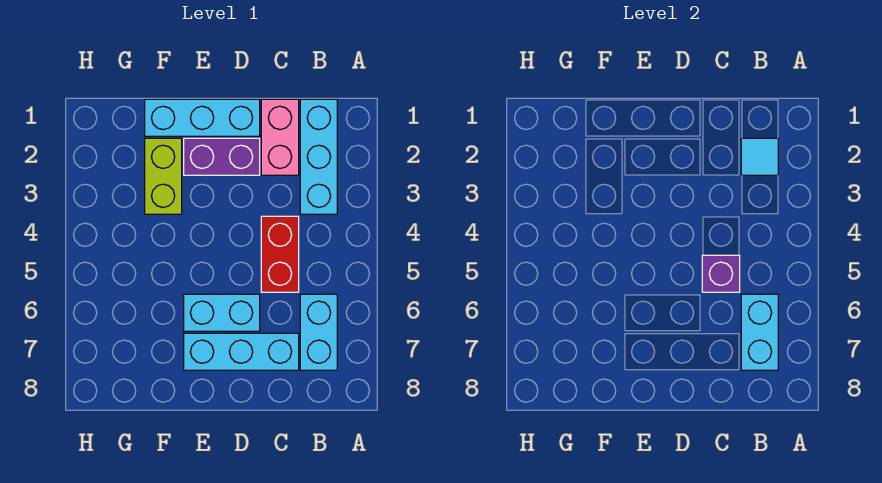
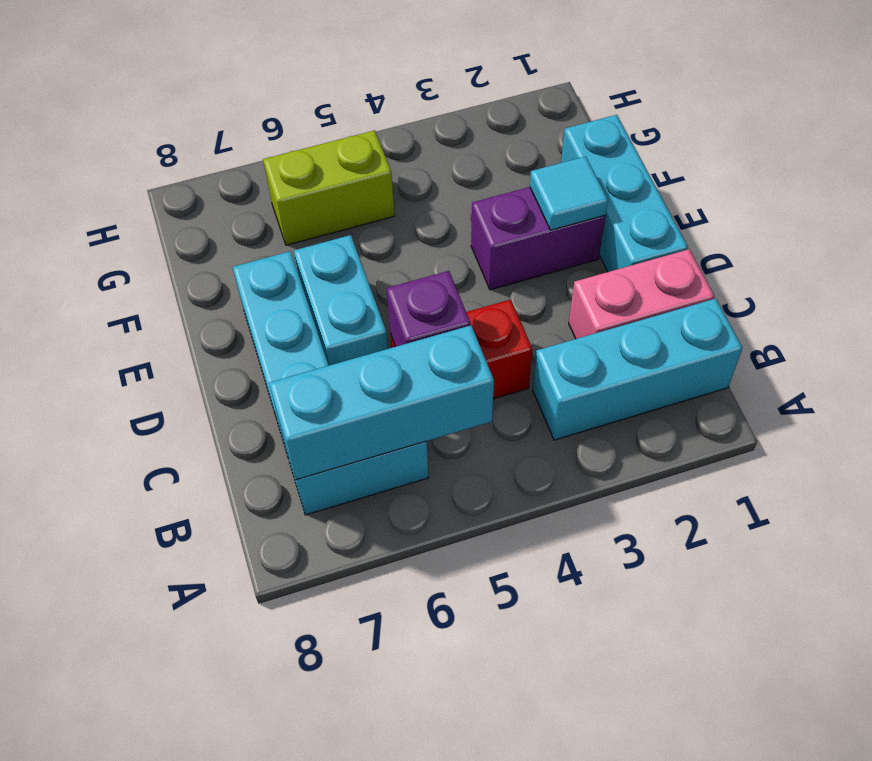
cyan tile B2 level 2 -> cyan tile E2 level 2
cyan brick B6:B7 level 2 -> cyan brick B5:B7 level 2
purple brick D2:E2 level 1 -> purple brick E2:E3 level 1
lime brick F2:F3 level 1 -> lime brick G5:G6 level 1

